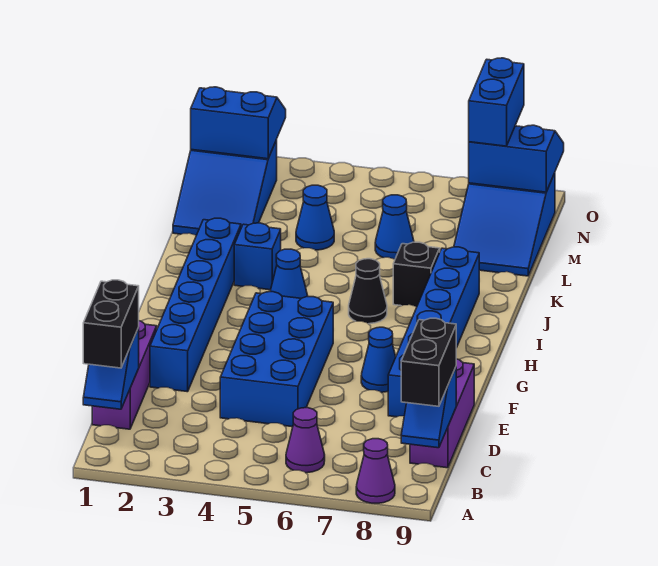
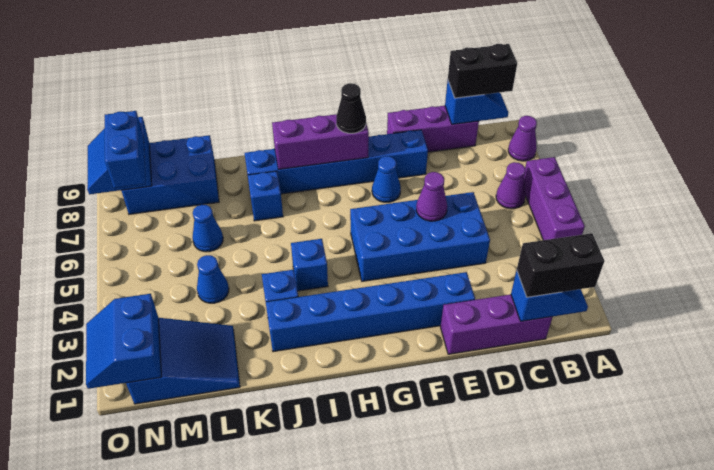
none -> purple brick A4:A6 level 1
none -> purple cone E5 level 2
none -> purple brick G8:I8 level 2
blue cone I4 level 1 -> blue brick I4 level 1
black cone I6 level 1 -> black cone G8 level 3
black brick J7 level 1 -> blue brick J7 level 1
blue slope L8:N9 level 1 top N -> blue brick L8:N9 level 1
blue brick N8:O8 level 3 -> blue brick N7:N8 level 3

